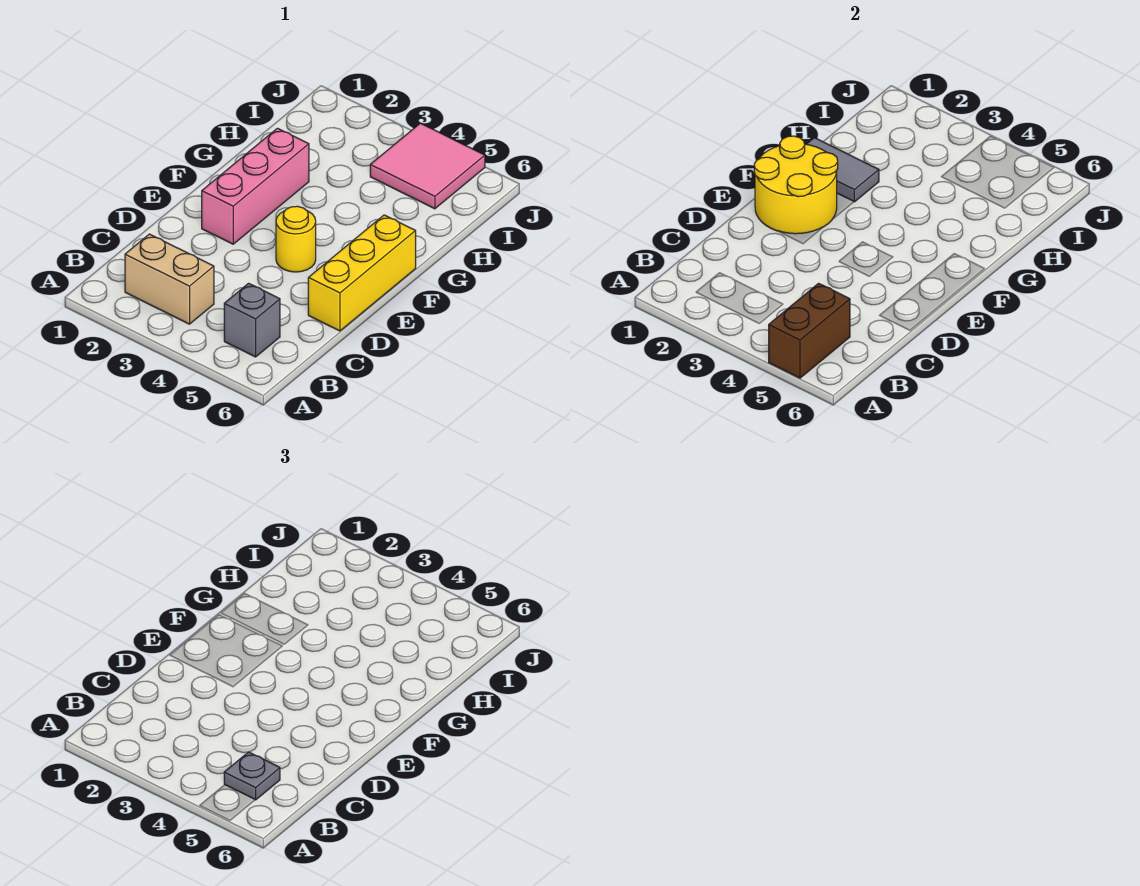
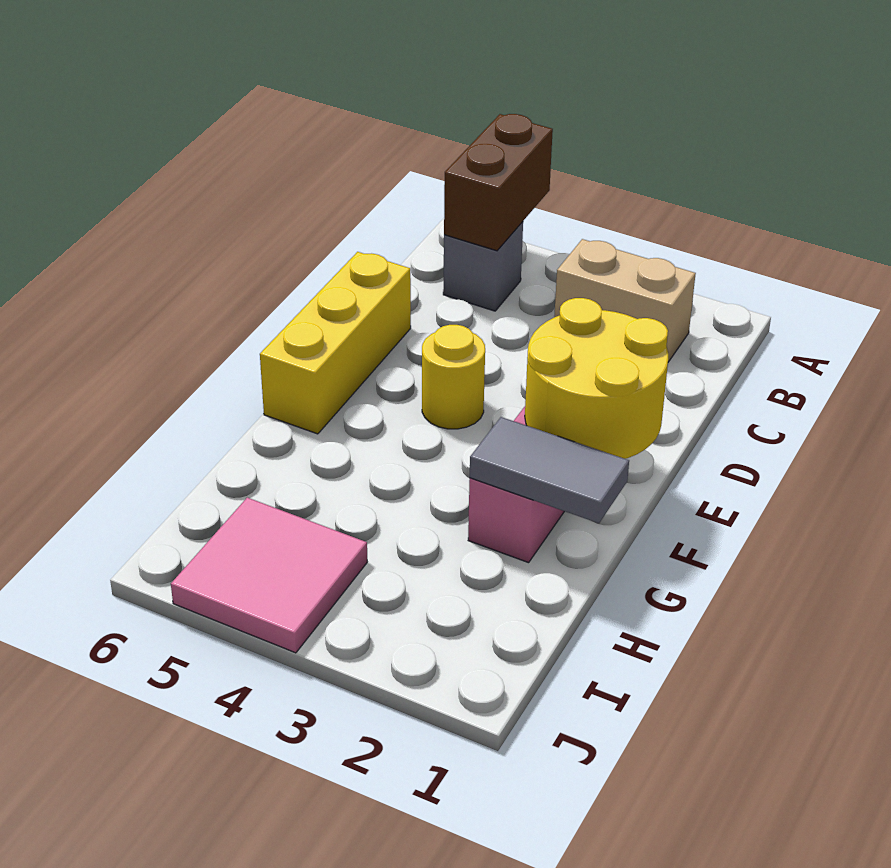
grey plate B5 level 3 -> none

